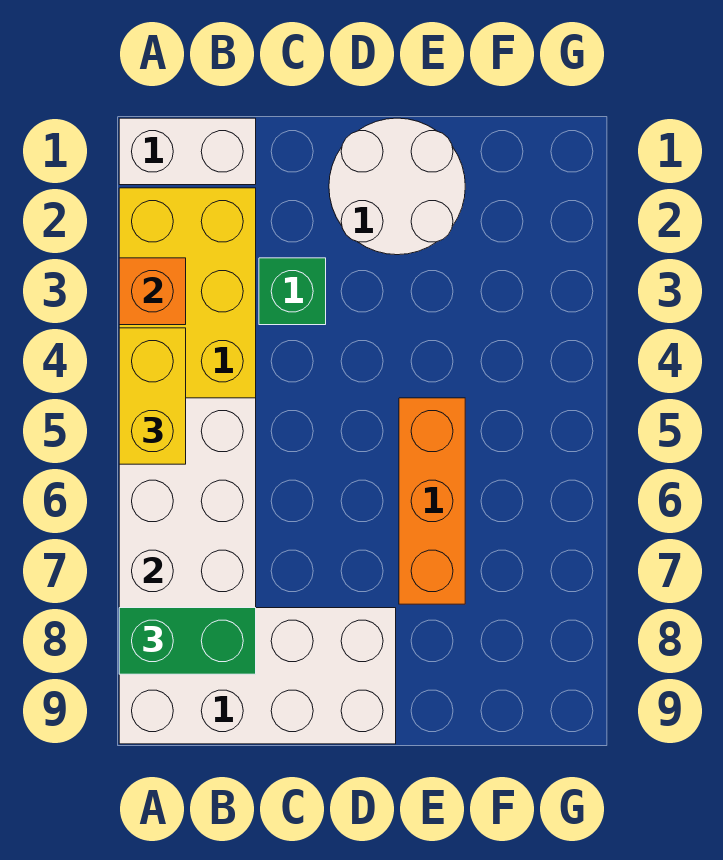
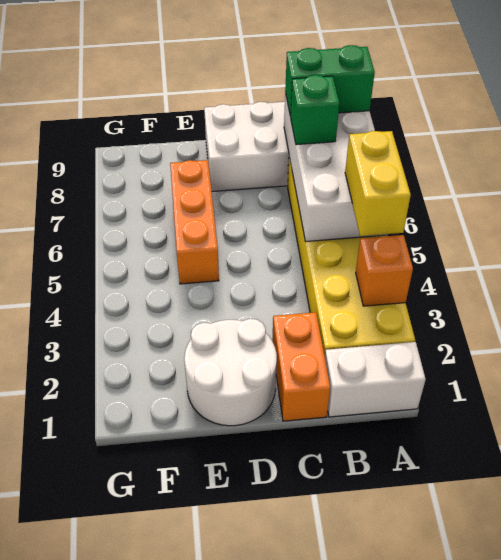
none -> orange brick C1:C2 level 1
green brick C3 level 1 -> green brick B7 level 3

